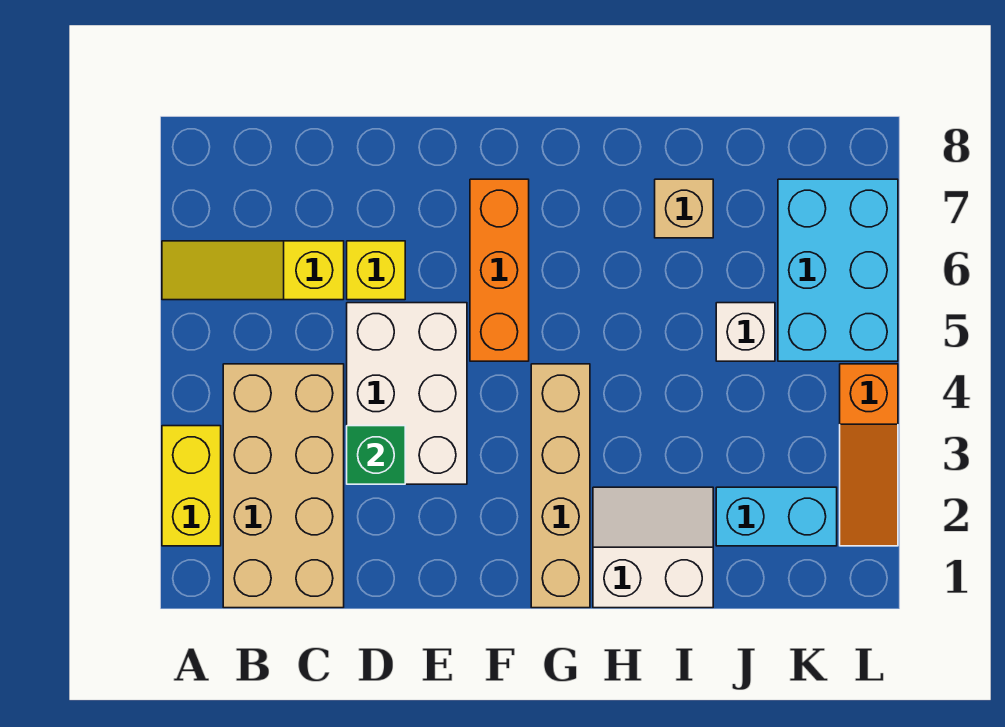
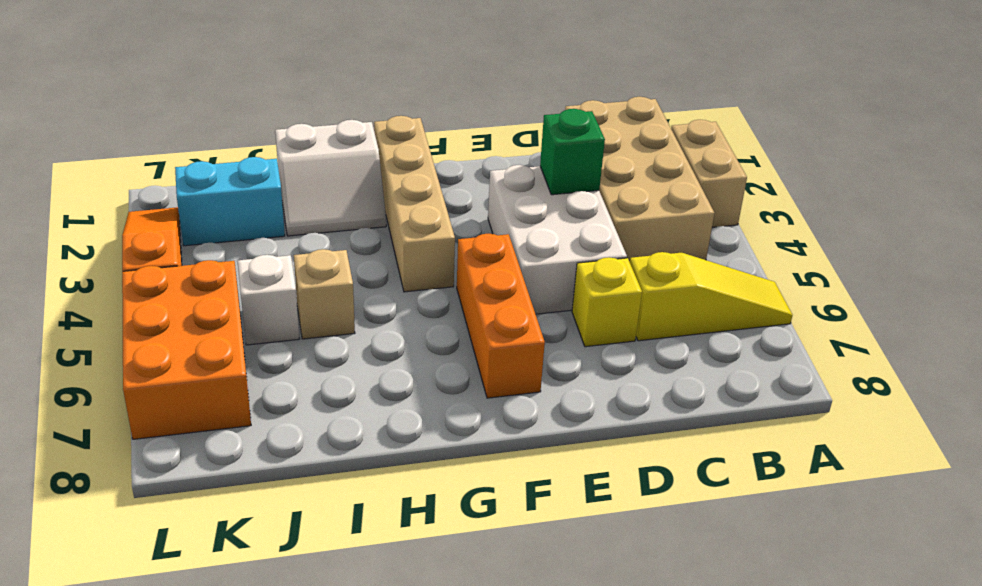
yellow brick A2:A3 level 1 -> tan brick A2:A3 level 1
tan brick I7 level 1 -> tan brick I5 level 1
cyan brick K5:L7 level 1 -> orange brick K5:L7 level 1

